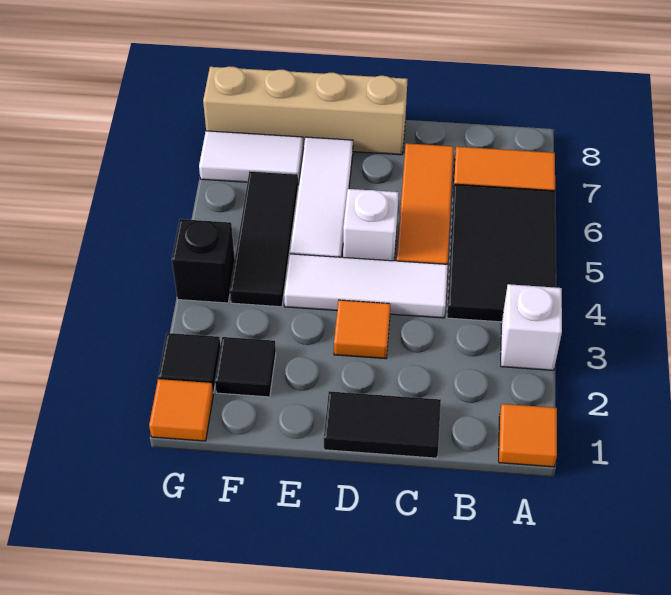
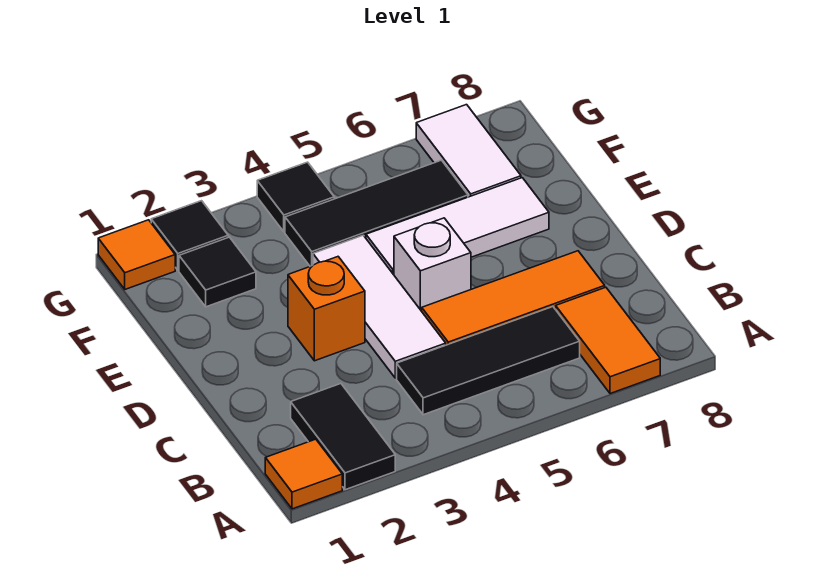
white brick A3 level 1 -> none
black tile A4:B6 level 1 -> black tile B4:B6 level 1
black tile C1:D1 level 1 -> black tile A2:B2 level 1
orange tile D3 level 1 -> orange brick D3 level 1
tan brick D8:G8 level 1 -> none
black brick G4 level 1 -> black tile G4 level 1

